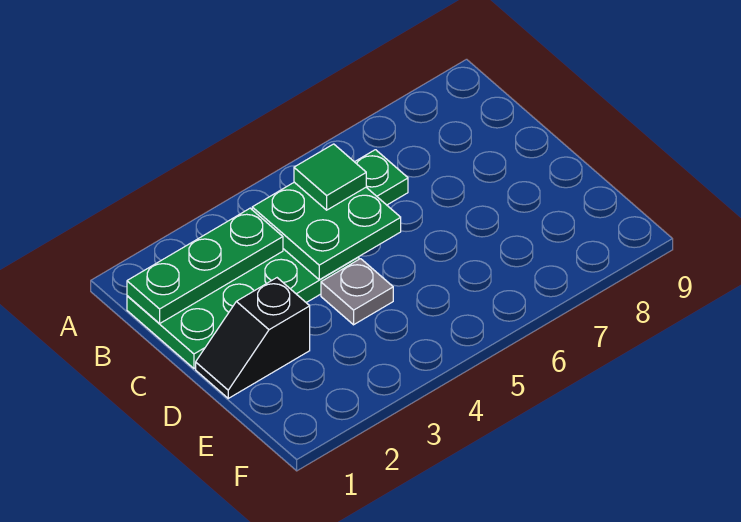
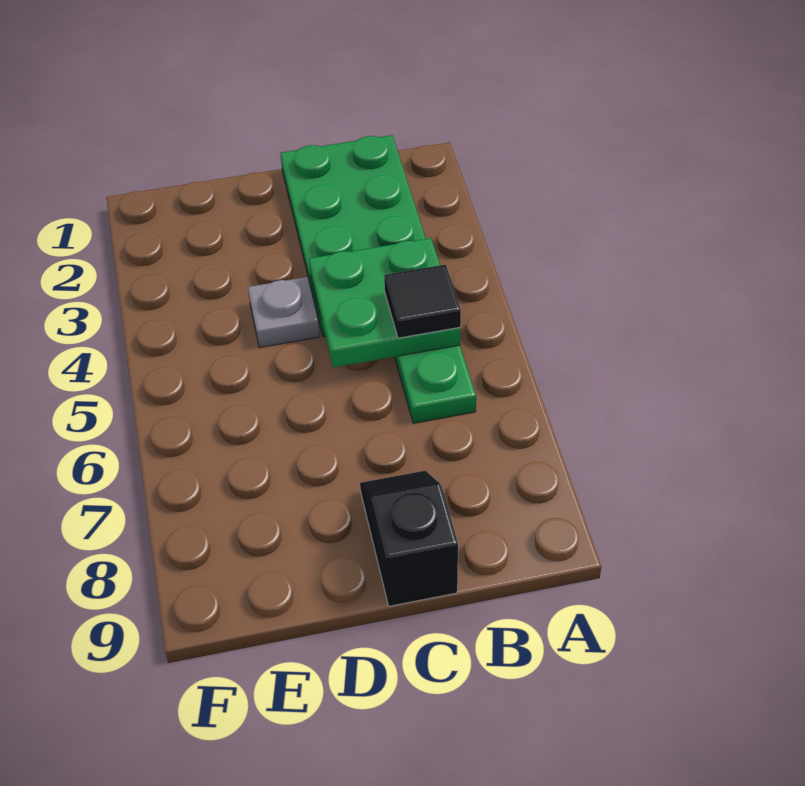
green plate B1:B3 level 2 -> none
green tile B5 level 3 -> black tile B5 level 3
black slope D1:D2 level 1 top 2 -> black slope C8:C9 level 1 top 9

